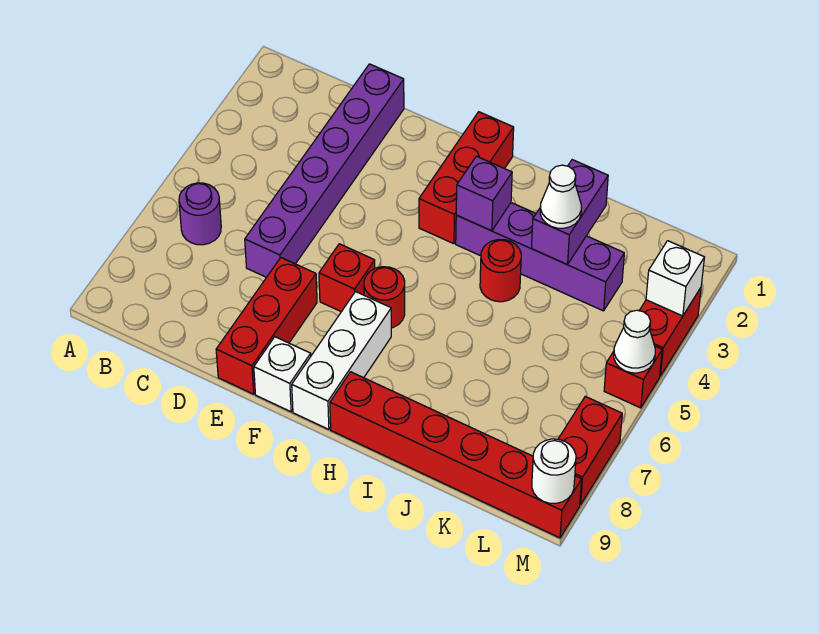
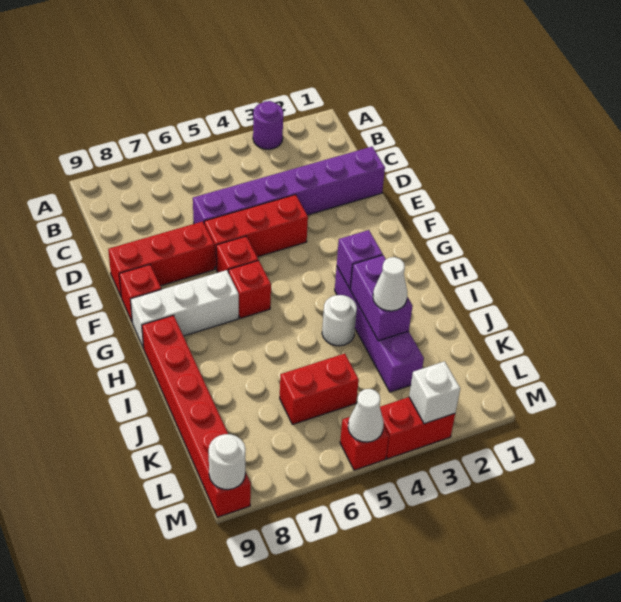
purple round brick B6 level 1 -> purple round brick A3 level 1
white brick F9 level 1 -> red brick F9 level 1
red brick G1:G3 level 1 -> red brick E4:E6 level 1
red round brick G6 level 1 -> red brick G6 level 1
red round brick I4 level 1 -> white round brick I4 level 1
purple brick J2:J3 level 2 -> purple brick I3:J3 level 2
red brick M7:M8 level 1 -> red brick K5:K6 level 1

